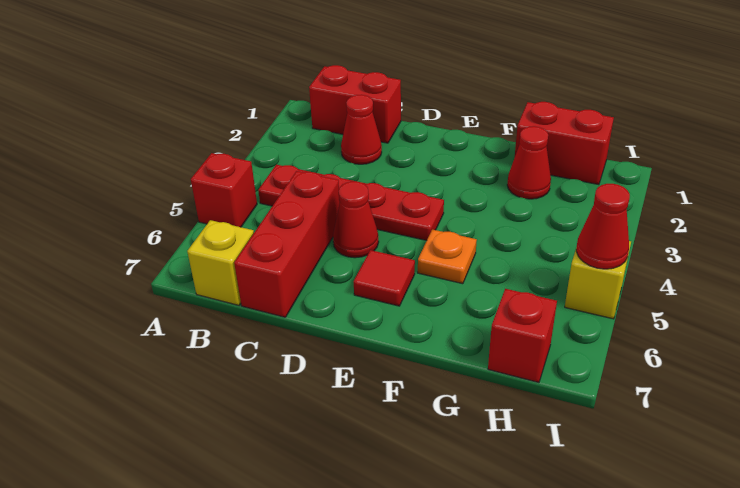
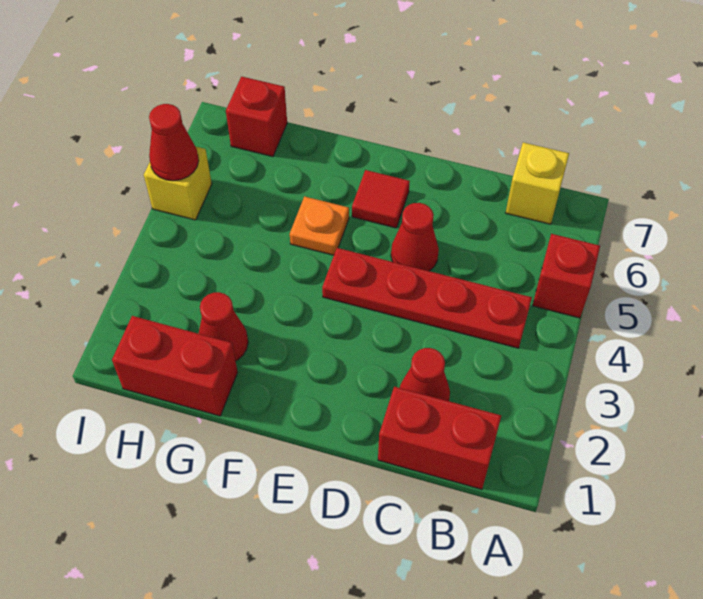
red brick C5:C7 level 1 -> none

